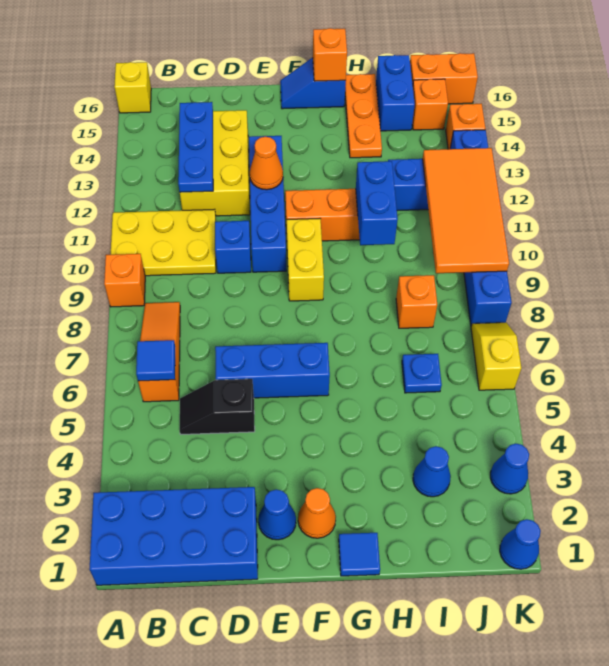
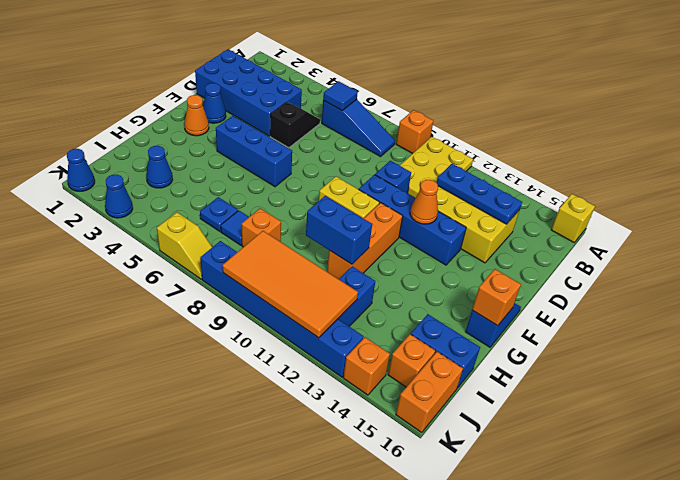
blue brick A1:D2 level 1 -> blue brick C1:D4 level 1
orange slope B6:B8 level 1 top 6 -> blue slope B6:B8 level 1 top 6
blue brick D6:F6 level 1 -> blue brick F4:F6 level 1
blue tile G1 level 1 -> blue tile I7 level 1
orange plate H14:H16 level 1 -> none

